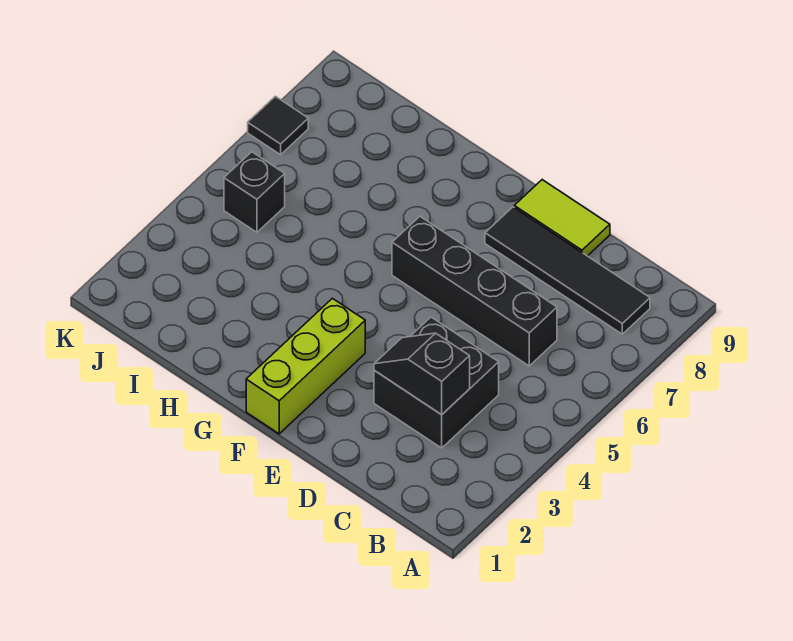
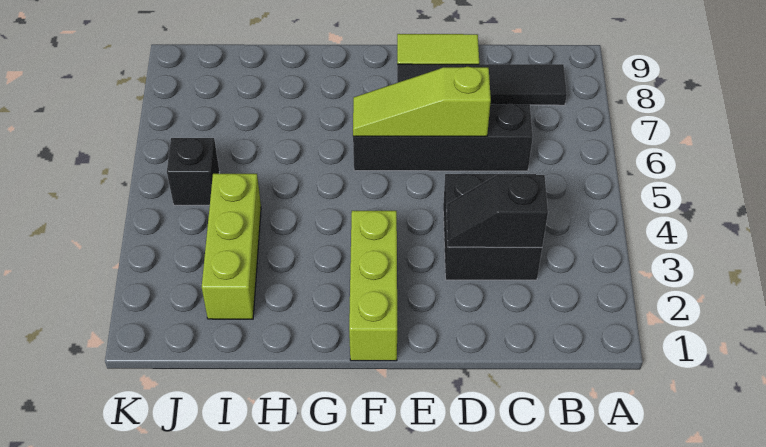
none -> lime slope D6:F6 level 2 top D
none -> lime brick I2:I4 level 1
black tile K7 level 1 -> none

